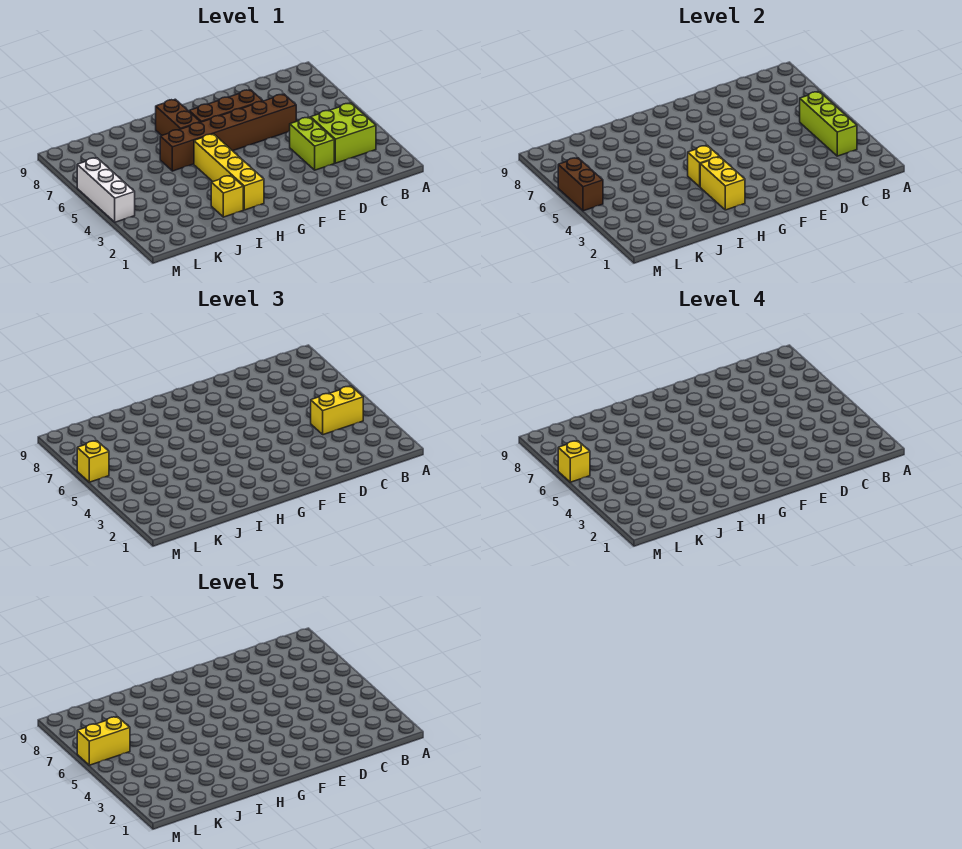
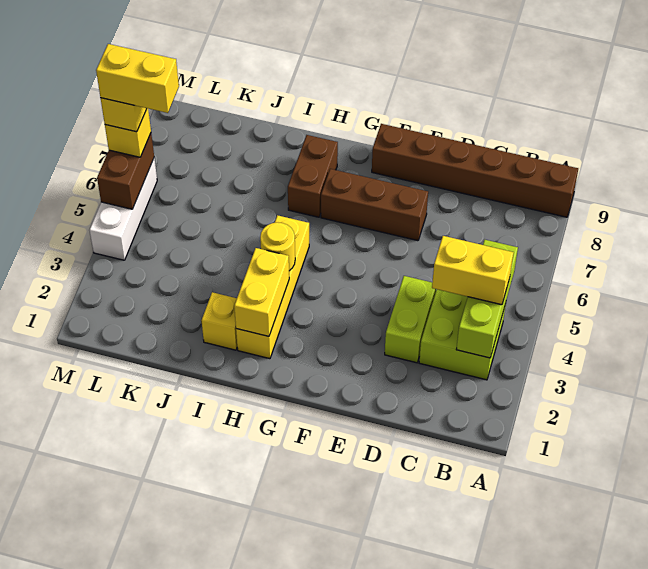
brown brick D6:I6 level 1 -> brown brick A9:F9 level 1
yellow brick H4 level 2 -> yellow round brick H4 level 2

